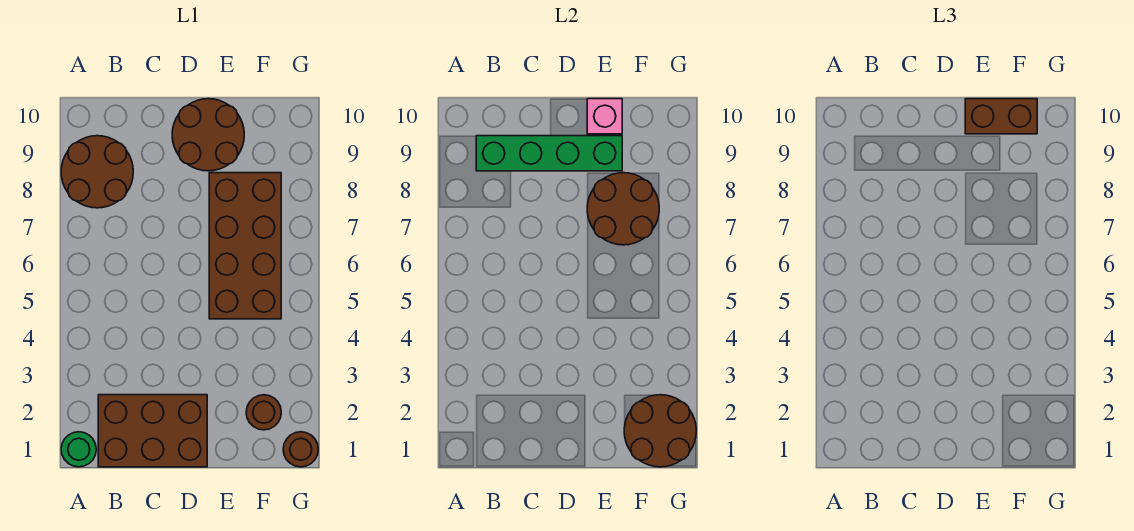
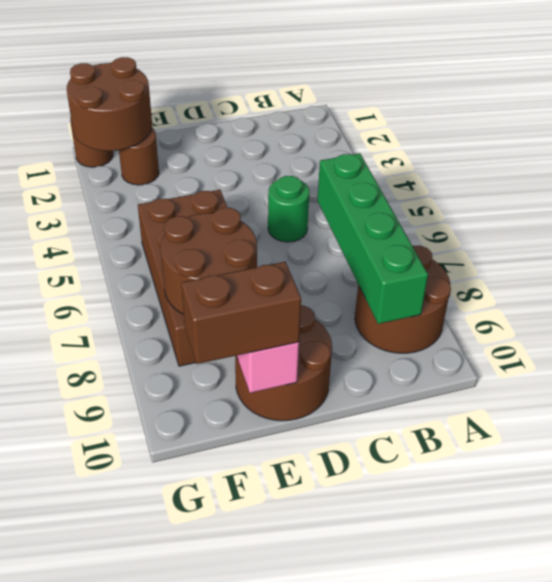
green round brick A1 level 1 -> green round brick C5 level 1
brown brick B1:D2 level 1 -> none
green brick B9:E9 level 2 -> green brick B6:B9 level 2

